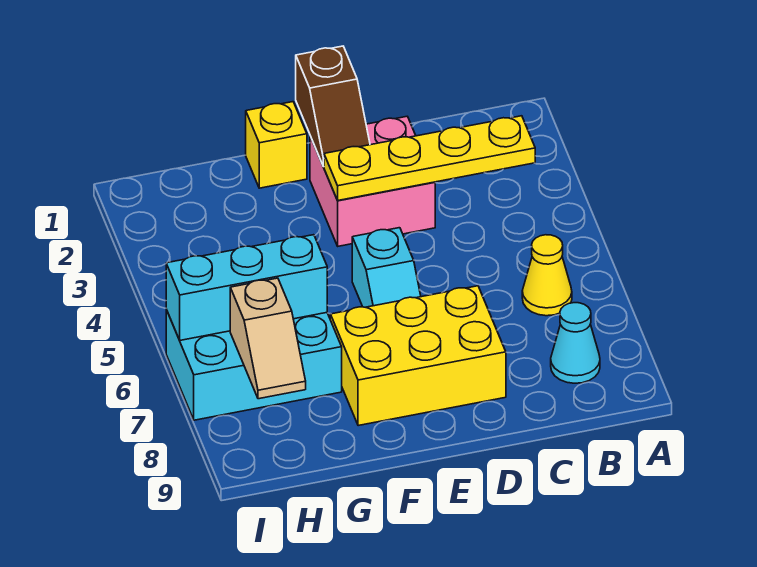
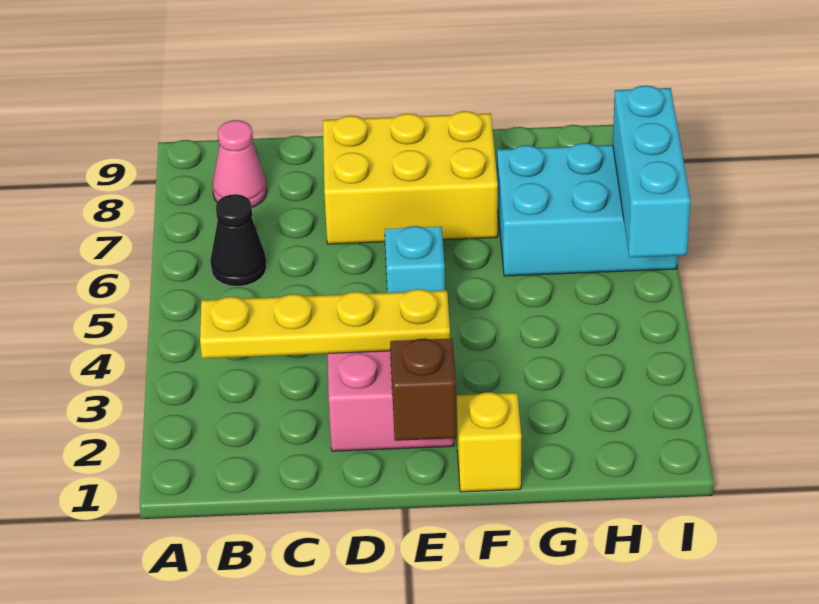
yellow cone B6 level 1 -> black cone B6 level 1
cyan cone B8 level 1 -> pink cone B8 level 1
cyan brick G6:I6 level 2 -> cyan brick I5:I7 level 2
tan slope H7:H8 level 2 top 7 -> none

